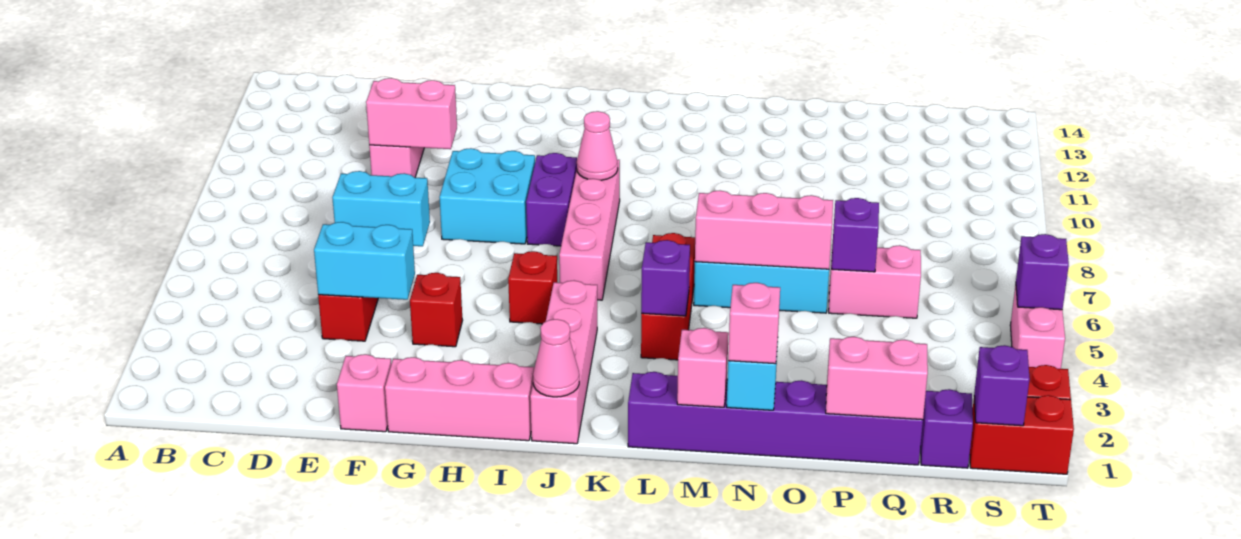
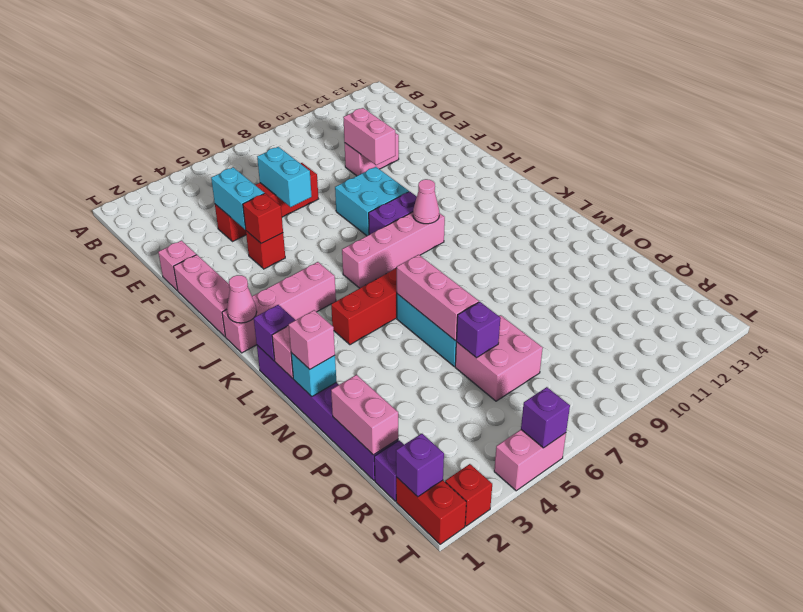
red brick I5 level 1 -> red brick G4 level 2
purple brick L4 level 2 -> purple brick L1 level 2
pink brick P6:Q6 level 1 -> pink brick P6:Q7 level 1

